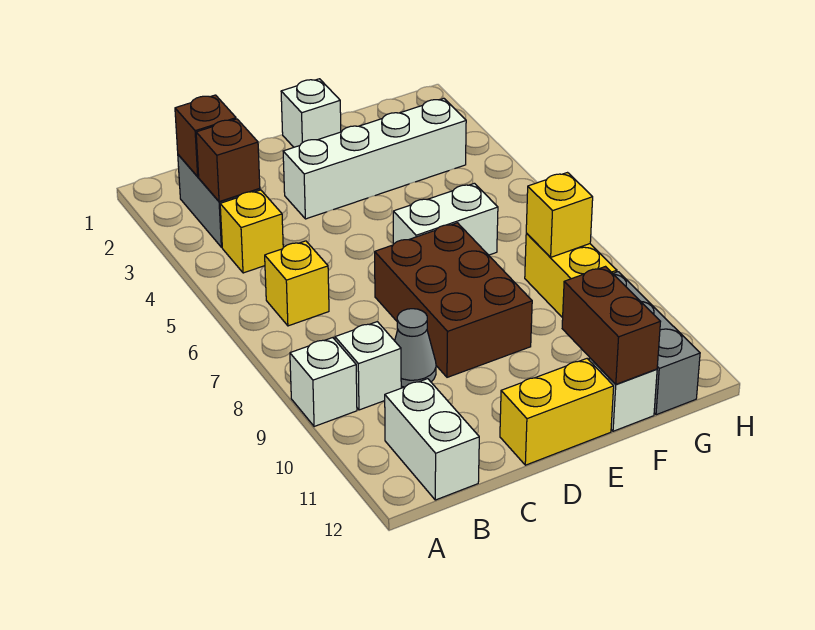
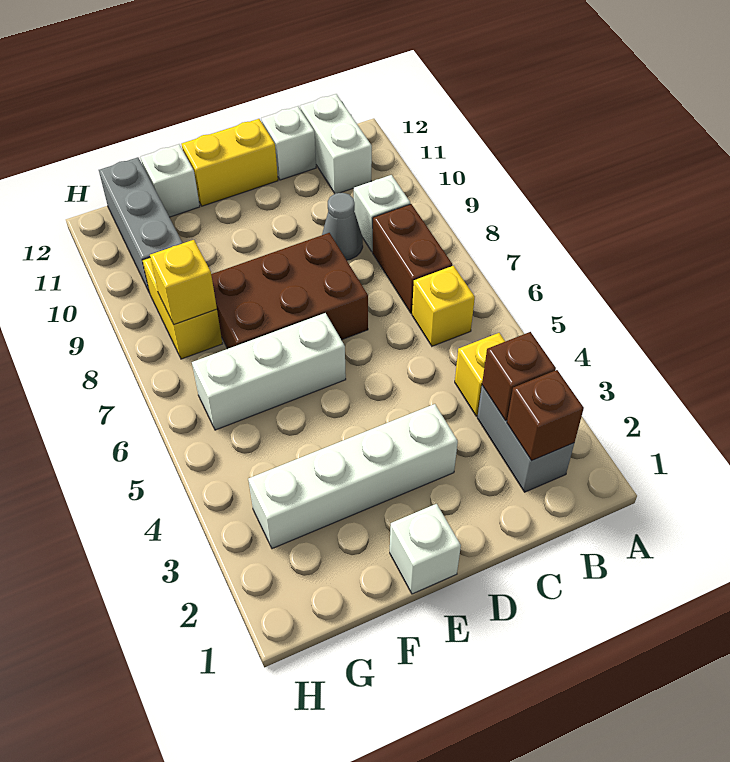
white brick A9 level 1 -> white brick C12 level 1
brown brick D7:E9 level 1 -> brown brick D7:F8 level 1
white brick E6:F6 level 1 -> white brick E6:G6 level 1
brown brick F11:F12 level 2 -> brown brick B7:B8 level 1

